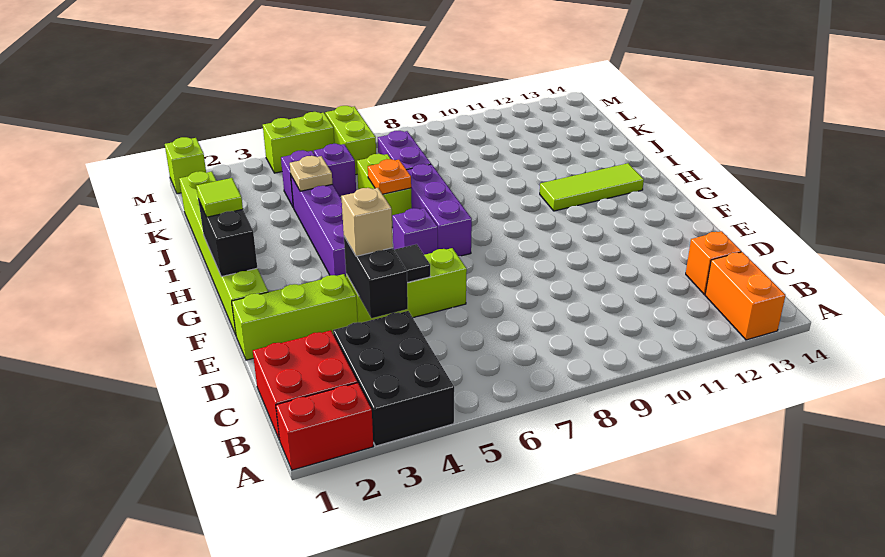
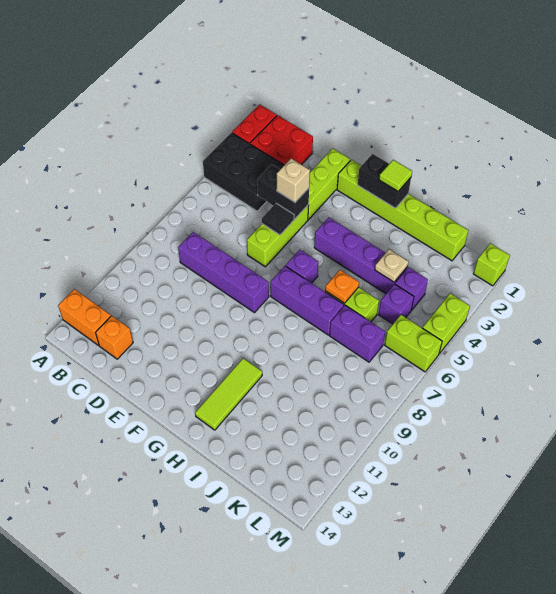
none -> purple brick C8:F8 level 1

